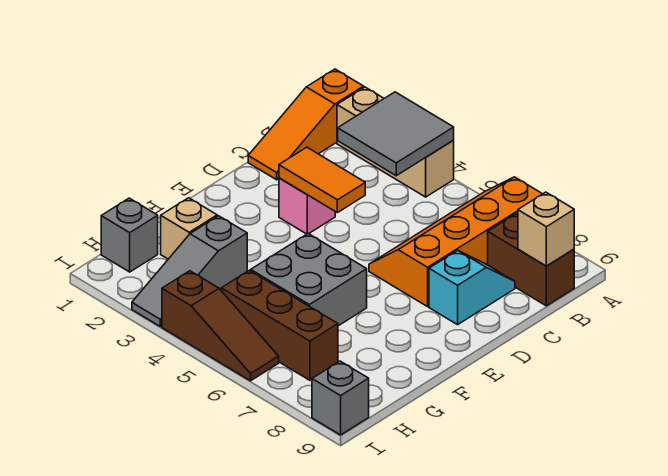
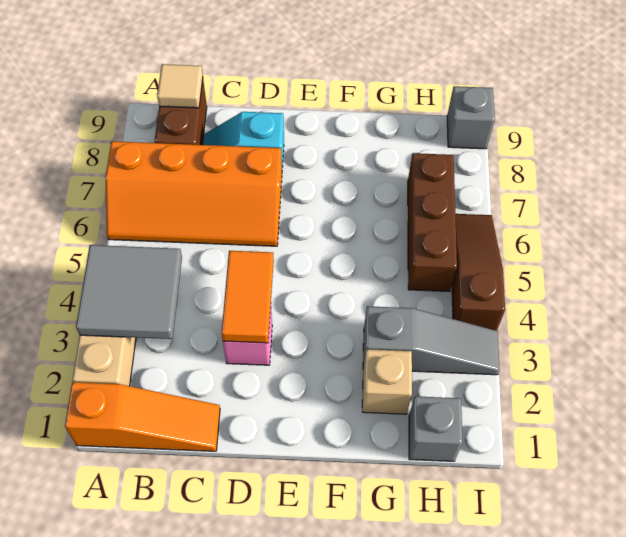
tan brick B9 level 2 -> tan tile B9 level 2
grey brick F5:G6 level 1 -> none

